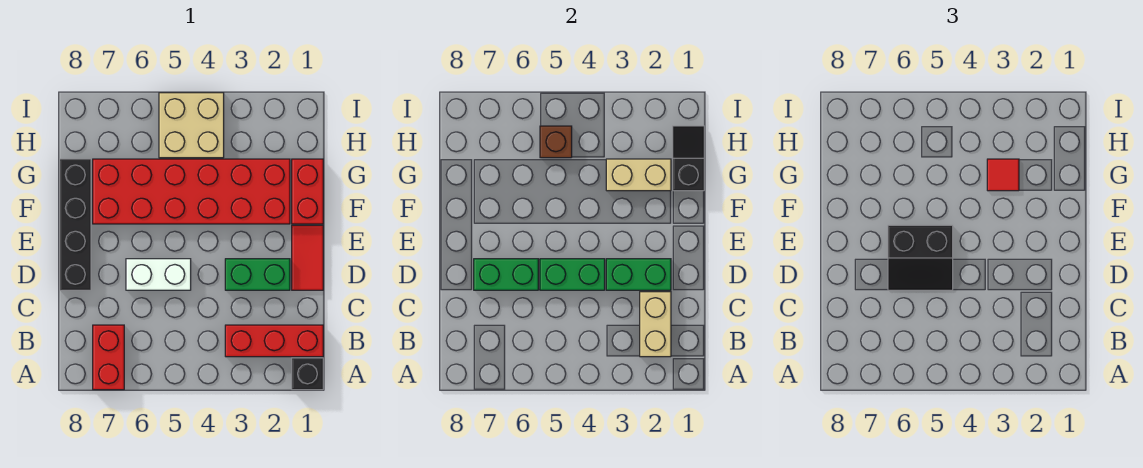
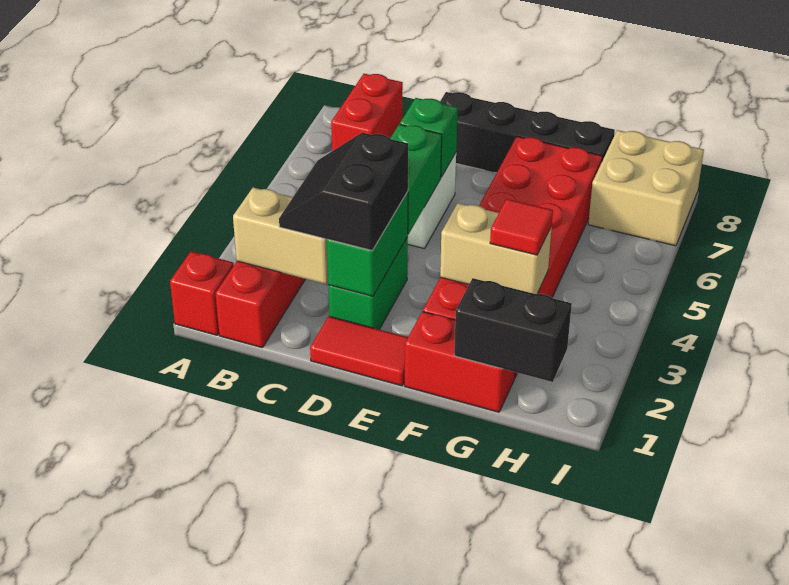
black brick A1 level 1 -> red brick A1 level 1
red brick A7:B7 level 1 -> red brick B7:B8 level 1
black slope D5:E6 level 3 top E -> black slope C2:D3 level 3 top D
green brick D6:D7 level 2 -> green brick D6 level 2
black slope G1:H1 level 2 top G -> black brick G1:H1 level 2
tan brick G2:G3 level 2 -> tan brick F3:G3 level 2
tan brick H4:I5 level 1 -> tan brick H7:I8 level 1
brown brick H5 level 2 -> none

